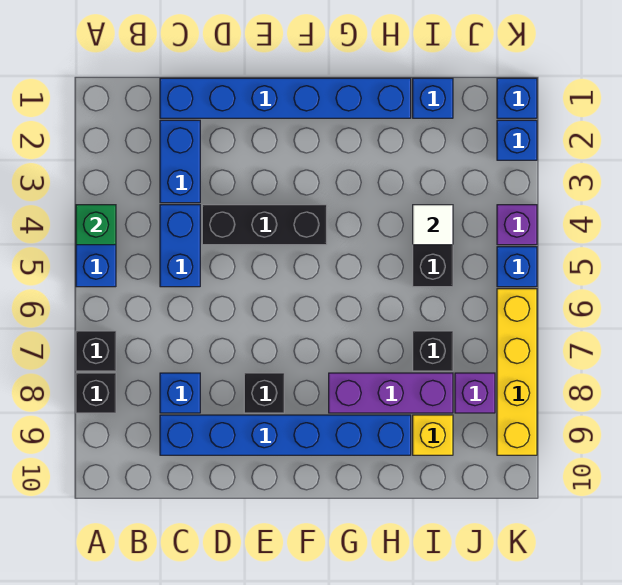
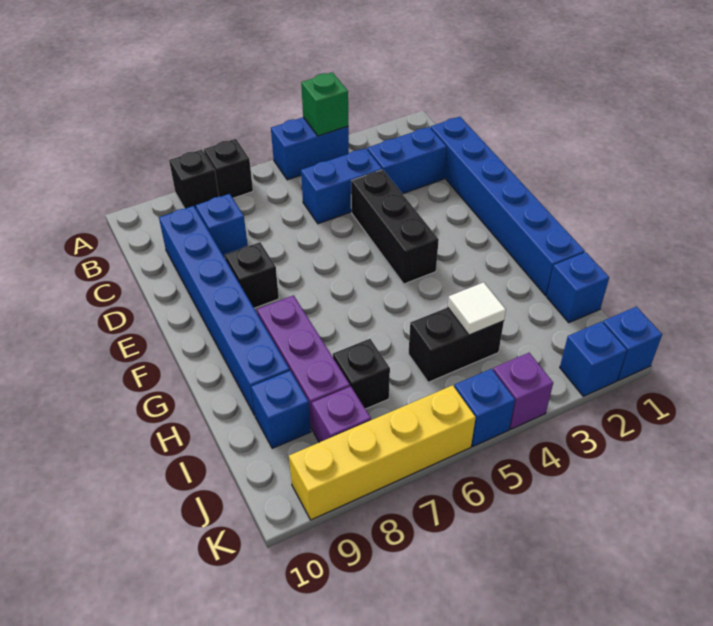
yellow brick I9 level 1 -> blue brick I9 level 1

